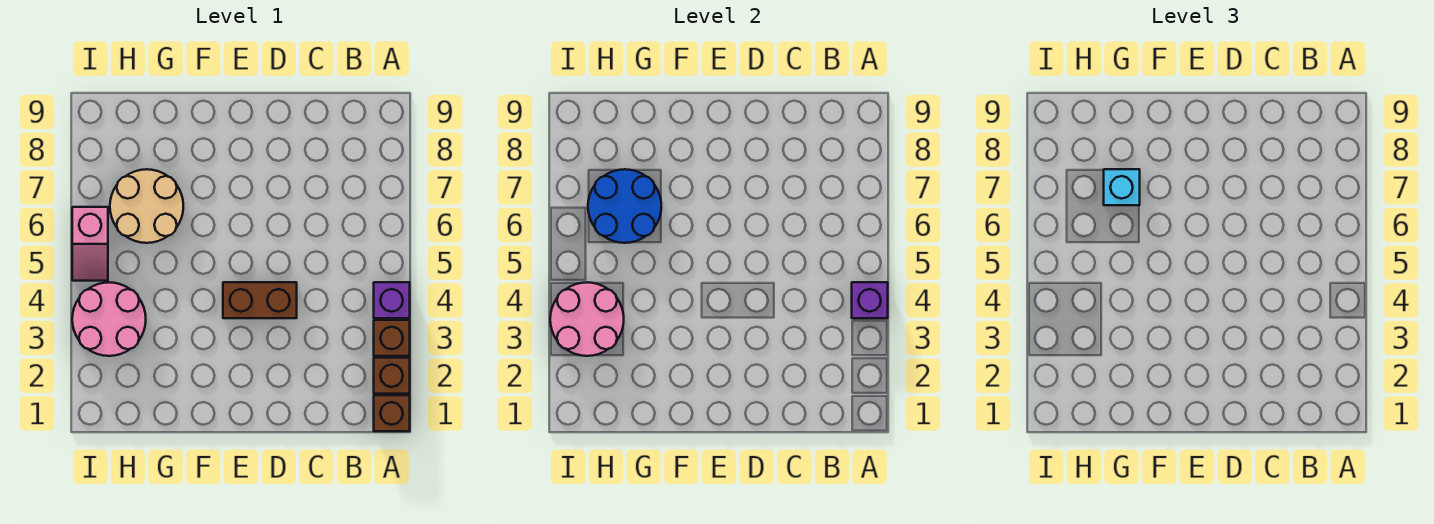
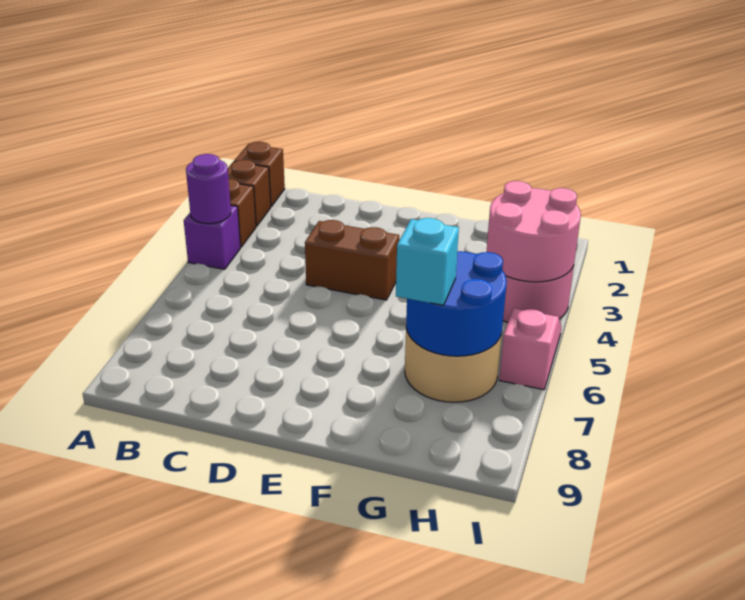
purple brick A4 level 2 -> purple round brick A4 level 2

